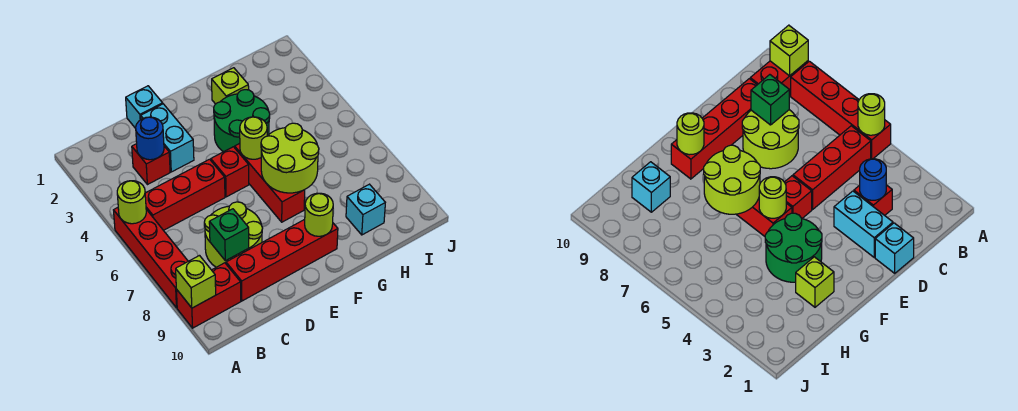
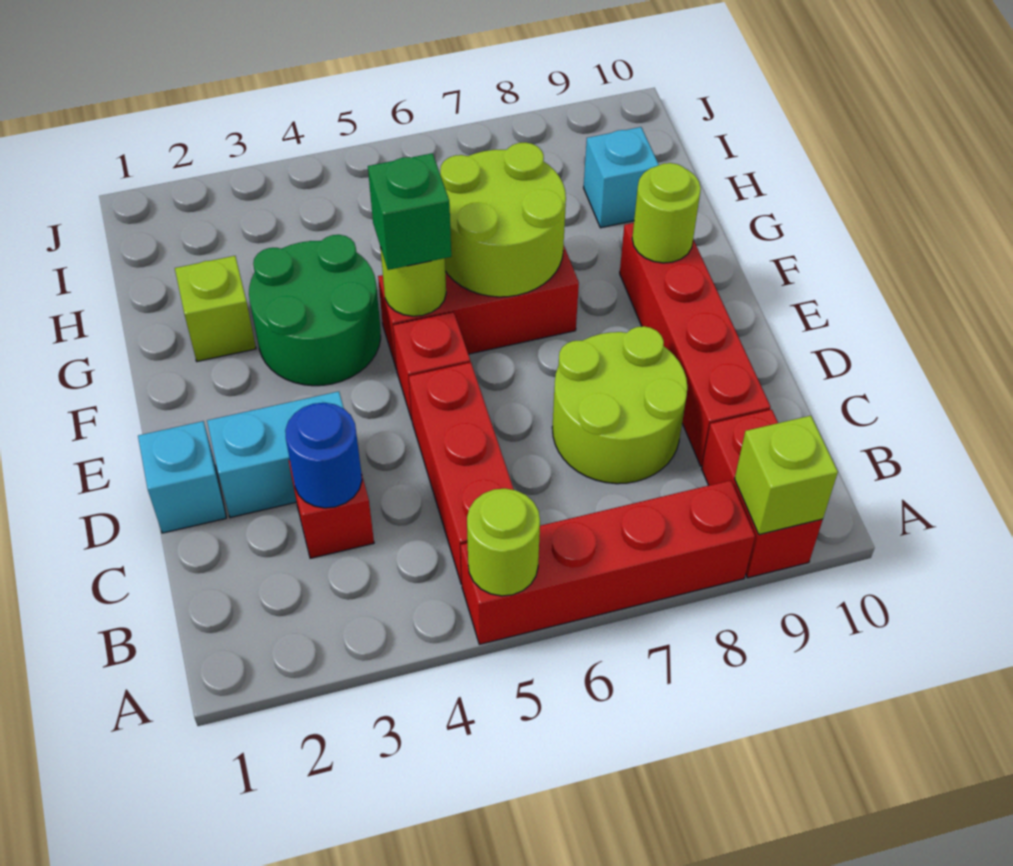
green brick C8 level 2 -> green brick F5 level 3

